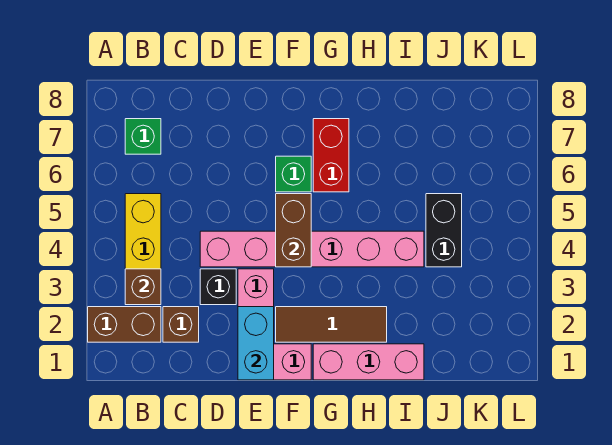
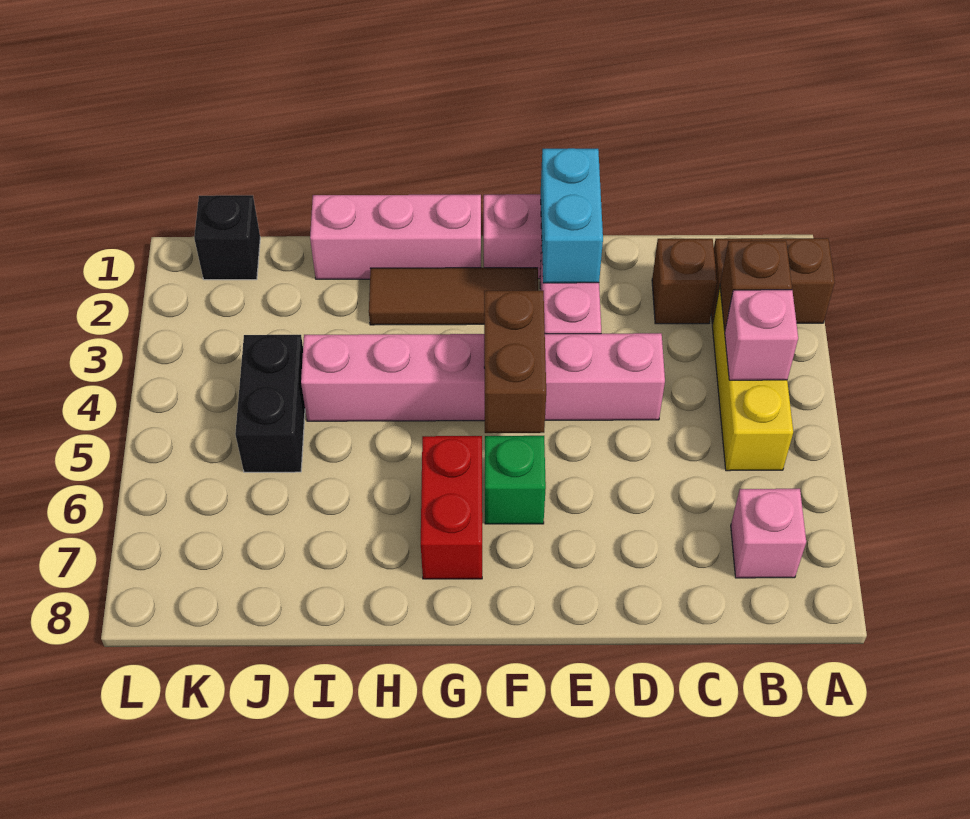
none -> pink brick B4 level 2
green brick B7 level 1 -> pink brick B7 level 1
black brick D3 level 1 -> black brick K1 level 1

